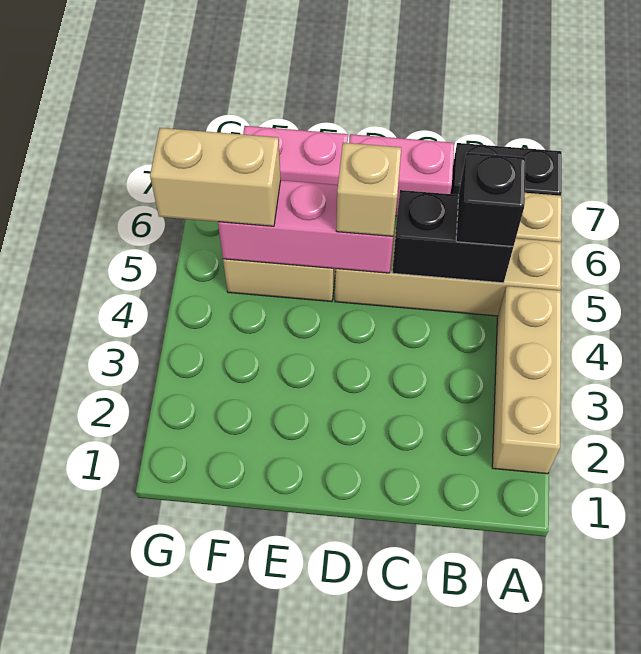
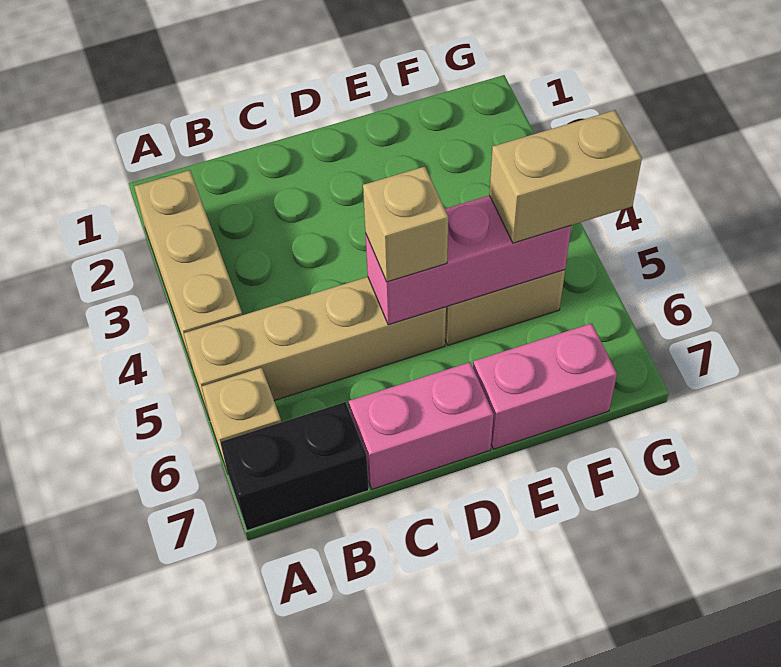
black brick B5:C5 level 2 -> none
black brick B5 level 3 -> none

